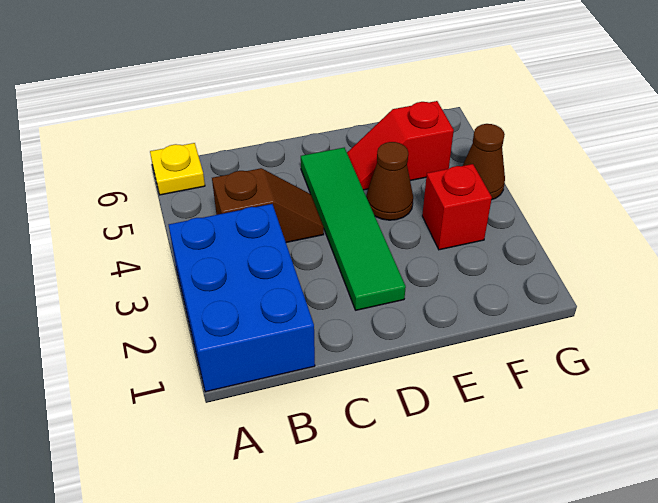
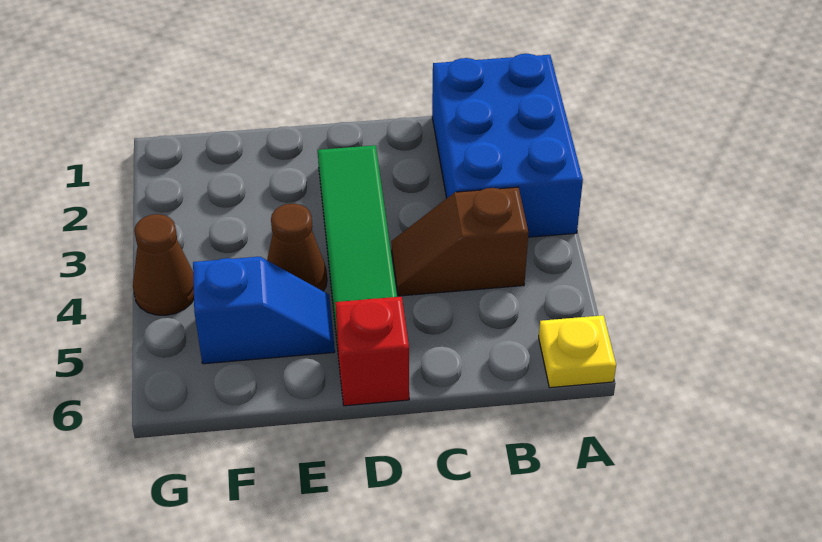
red slope E5:F5 level 1 top F -> blue slope E5:F5 level 1 top F
red brick F3 level 1 -> red brick D6 level 1

